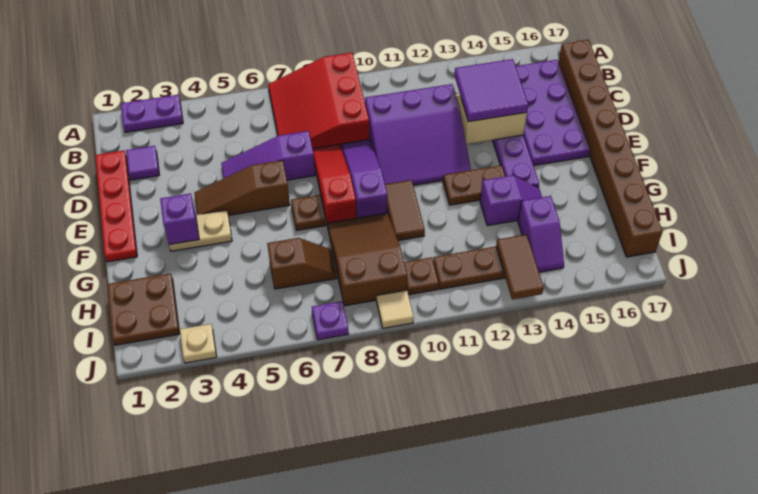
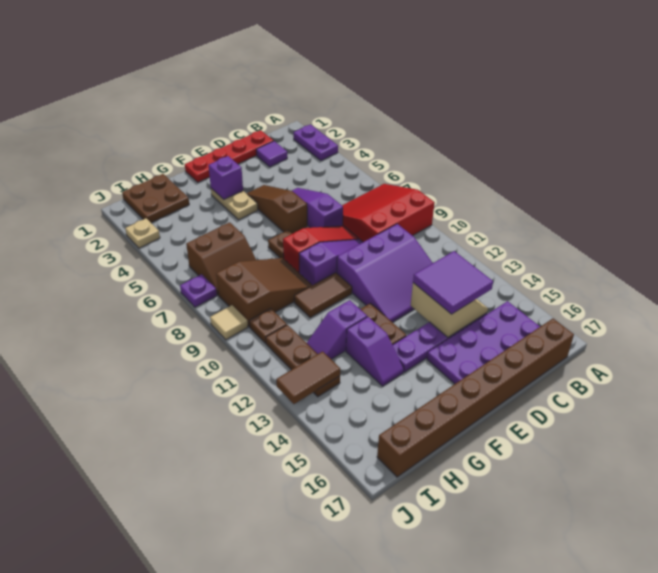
purple slope C10:E12 level 1 top C -> purple slope C10:E12 level 1 top 10
brown slope H6:H7 level 1 top 6 -> brown slope H6:I7 level 1 top 6
purple slope H14:I14 level 1 top H -> purple slope G12:H12 level 1 top G

